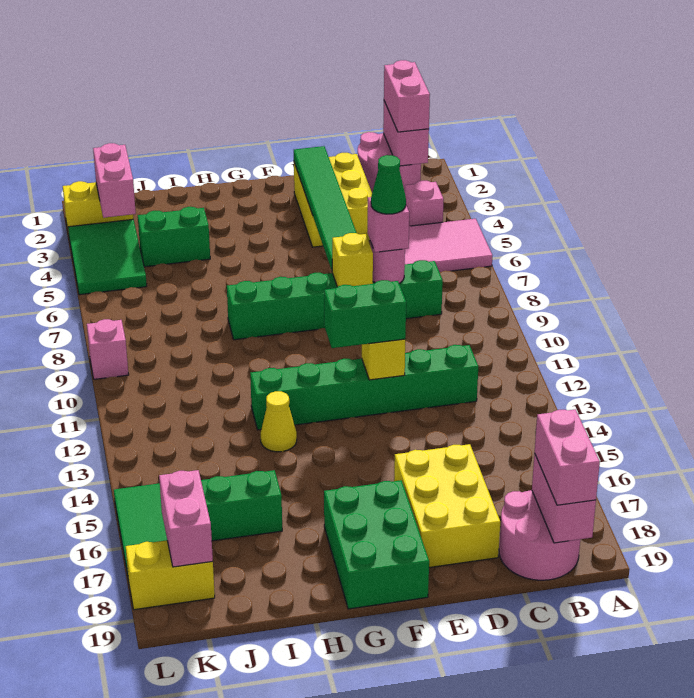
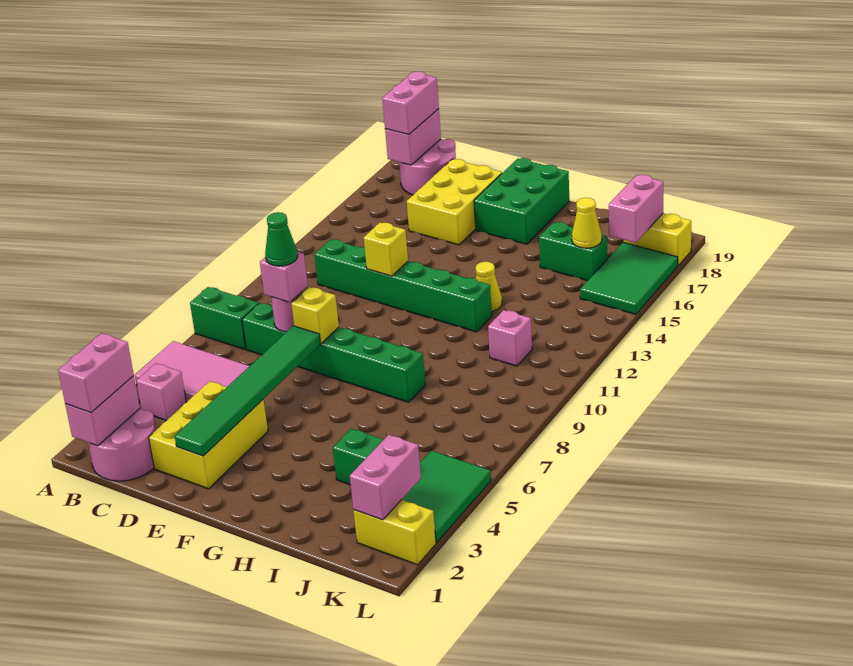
green brick E12:F12 level 3 -> green brick A8:B8 level 1
none -> yellow cone J16 level 2
pink brick L9 level 1 -> pink brick J11 level 1

